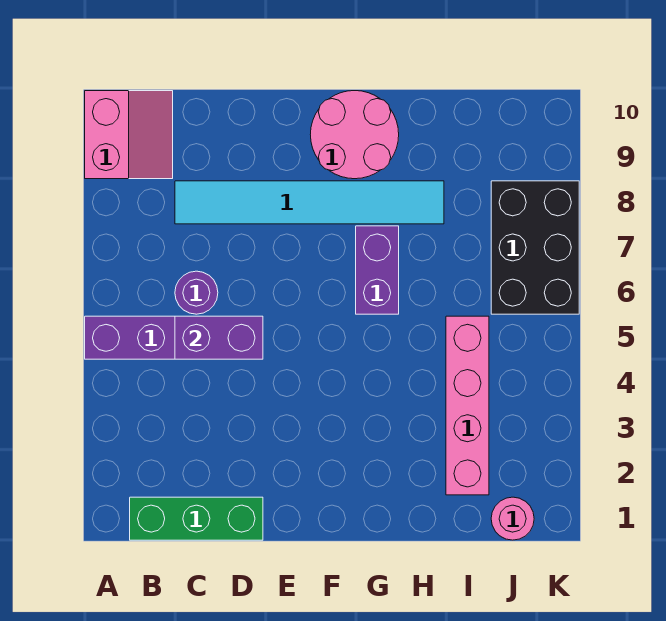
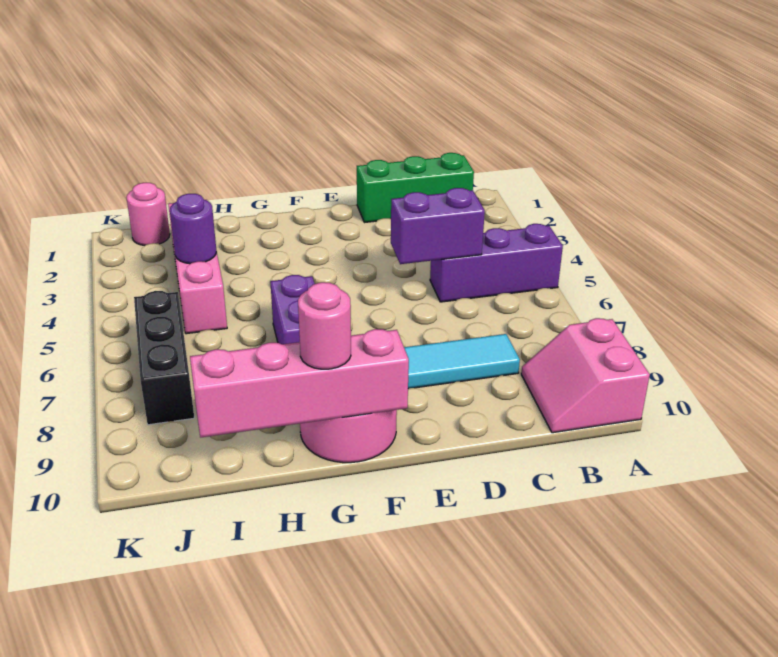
purple round brick C6 level 1 -> purple round brick I4 level 2
none -> pink brick F10:I10 level 2
none -> pink round brick G10 level 3
black brick J6:K8 level 1 -> black brick J6:J8 level 1

